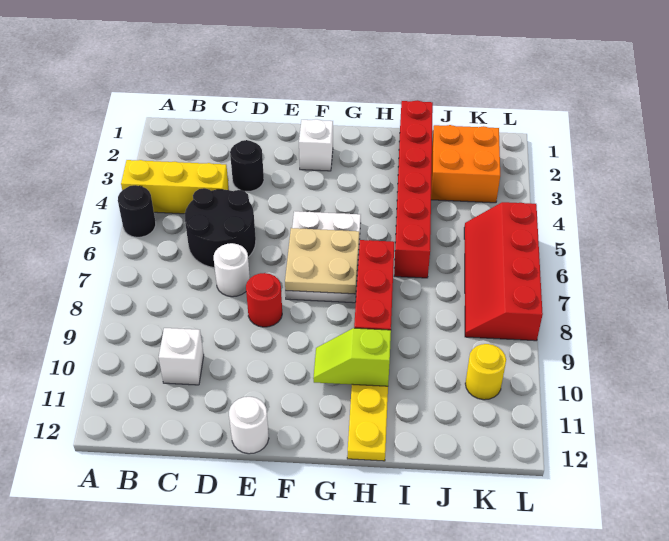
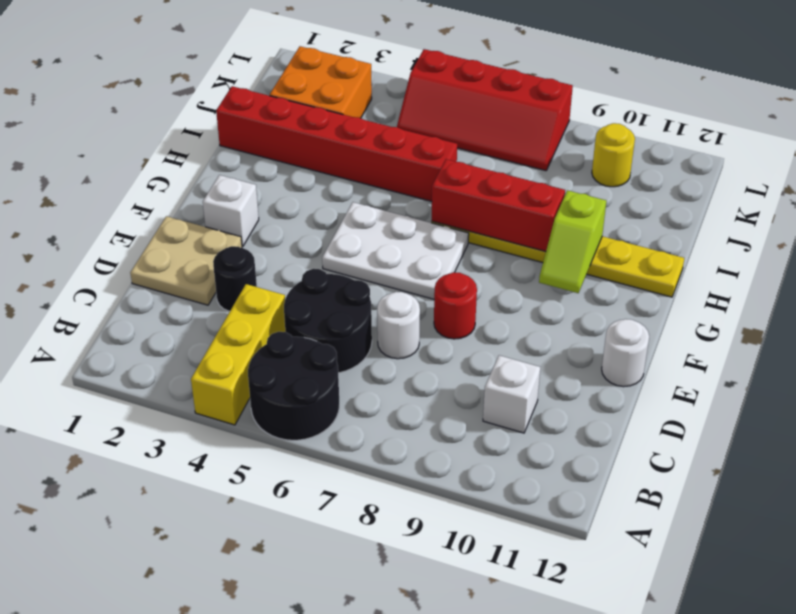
black round brick A5 level 1 -> black round brick A5:B6 level 1
tan plate F6:G7 level 2 -> tan plate D1:E2 level 1

